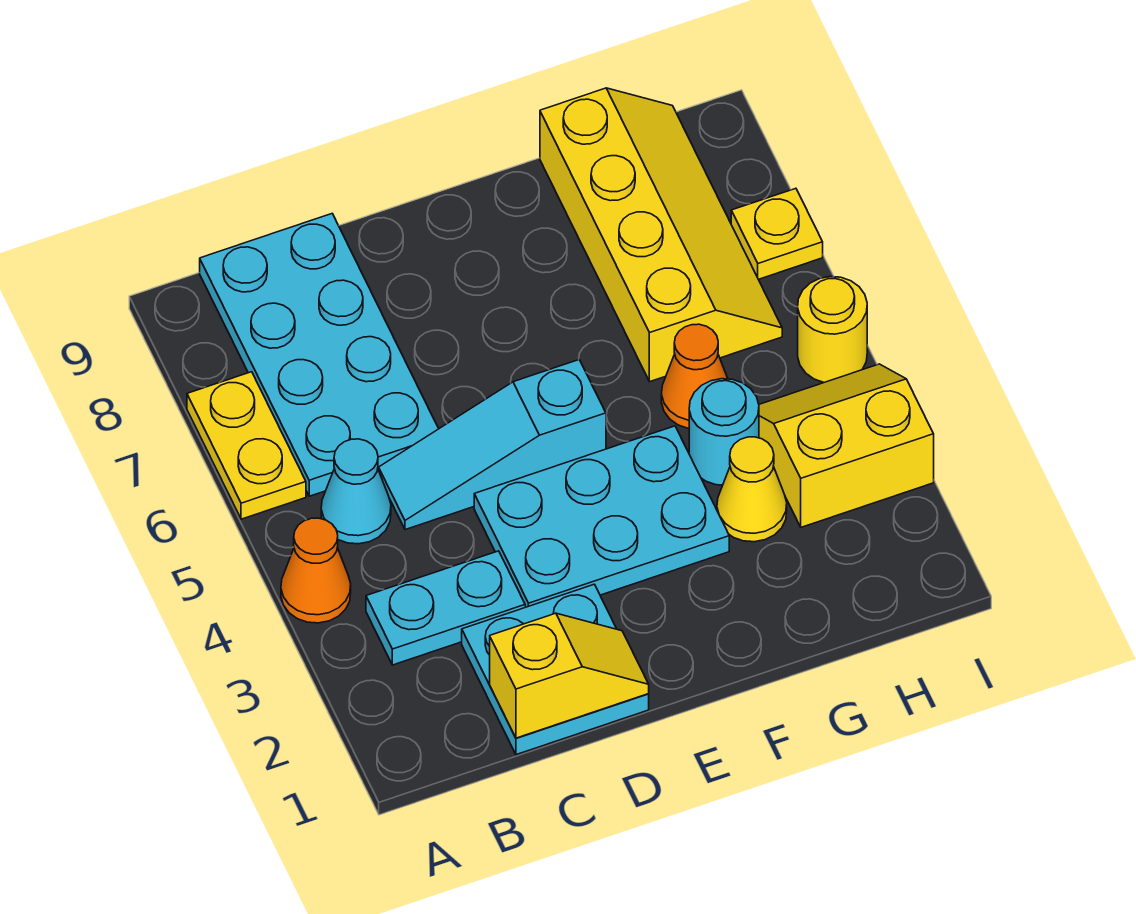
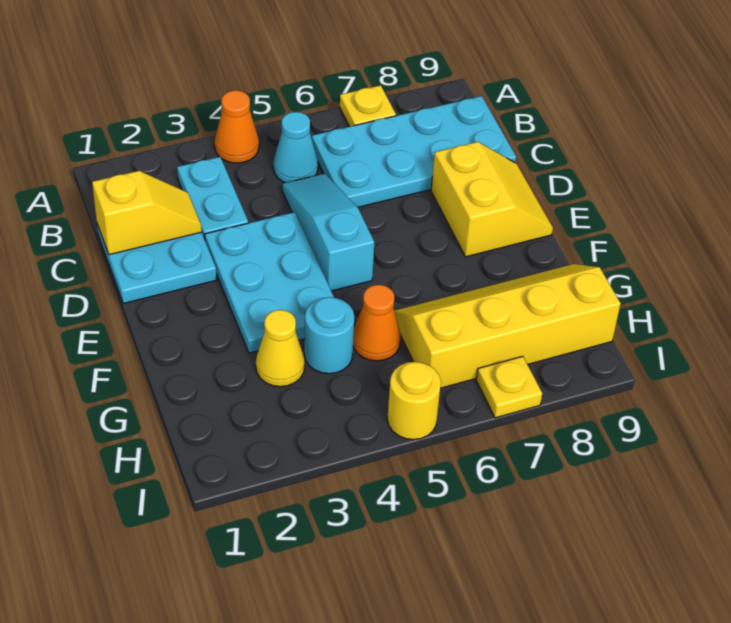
yellow plate A6:A7 level 1 -> yellow plate A7 level 1
yellow slope C1:D1 level 2 top C -> yellow slope C1:C2 level 2 top 1
yellow slope G6:H9 level 1 top G -> yellow slope G6:H9 level 1 top H
yellow slope H3:I4 level 1 top 3 -> yellow slope D8:E9 level 1 top 8

